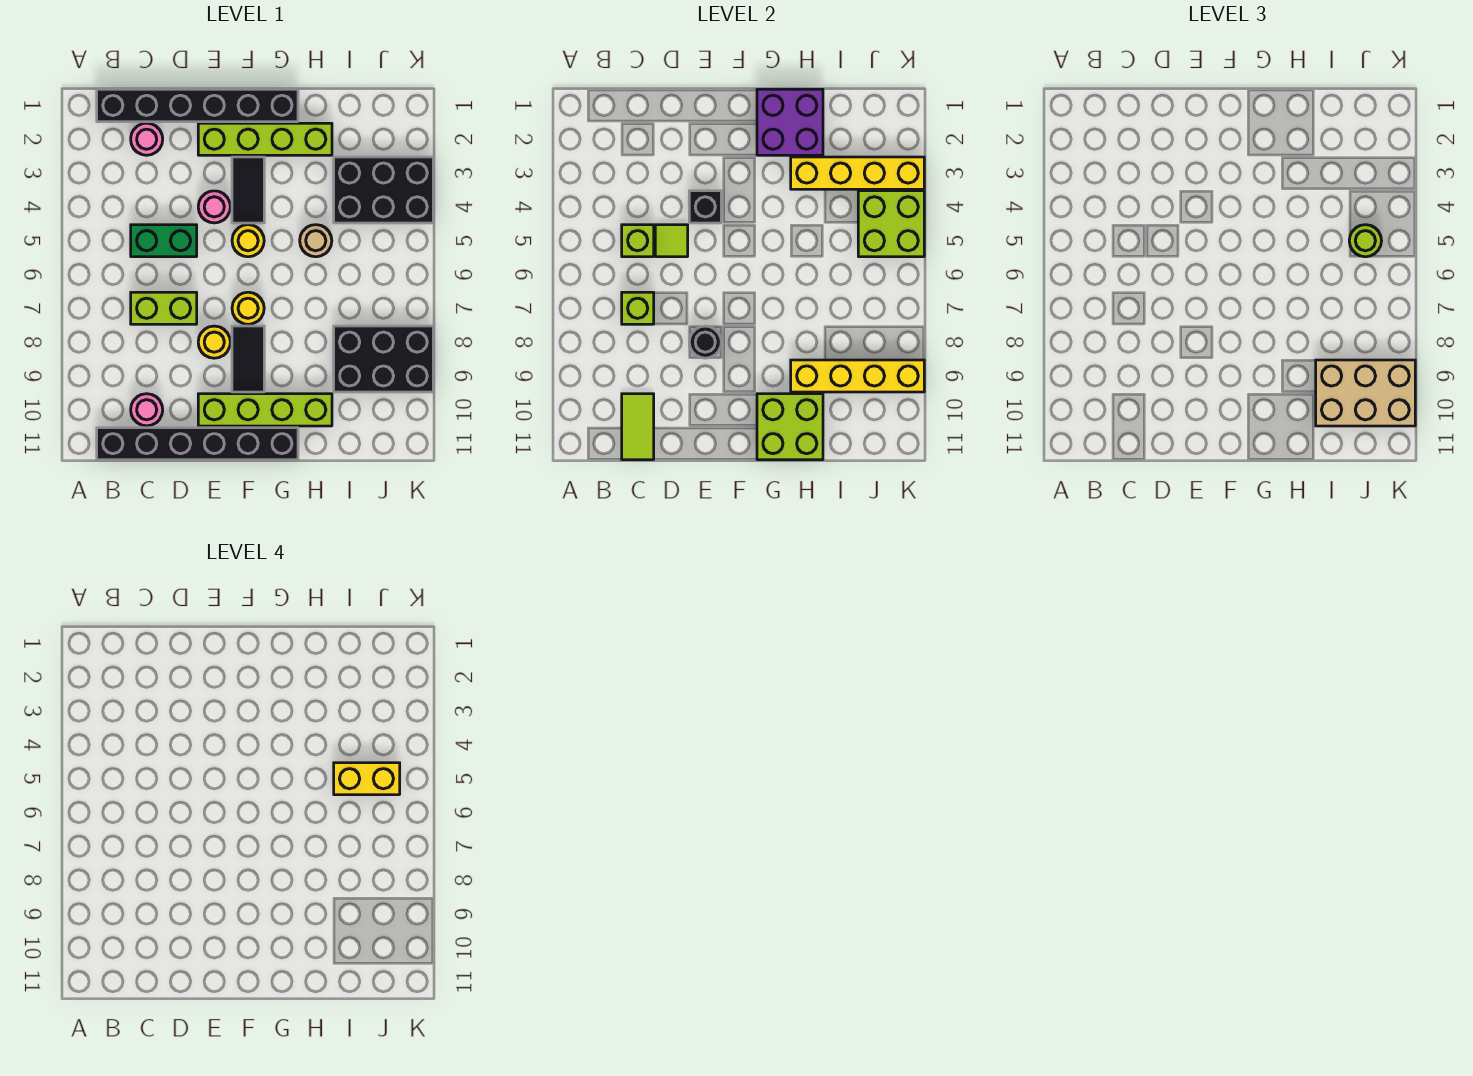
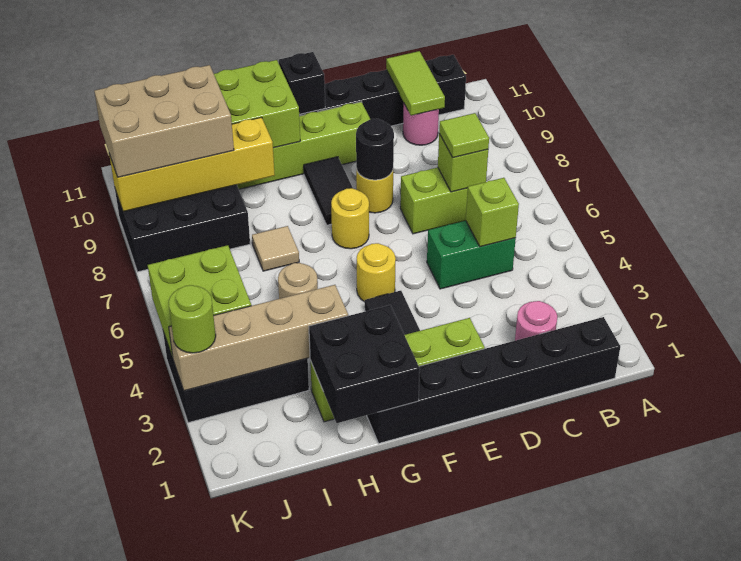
lime tile D5 level 2 -> lime tile C7 level 3
pink round brick E4 level 1 -> none
black brick E4 level 2 -> black brick F11 level 2
purple brick G1:H2 level 2 -> black brick G1:H2 level 2
yellow brick H3:K3 level 2 -> tan brick H3:K3 level 2
none -> tan tile H7 level 1
yellow brick I5:J5 level 4 -> none
lime round brick J5 level 3 -> lime round brick K3 level 3

